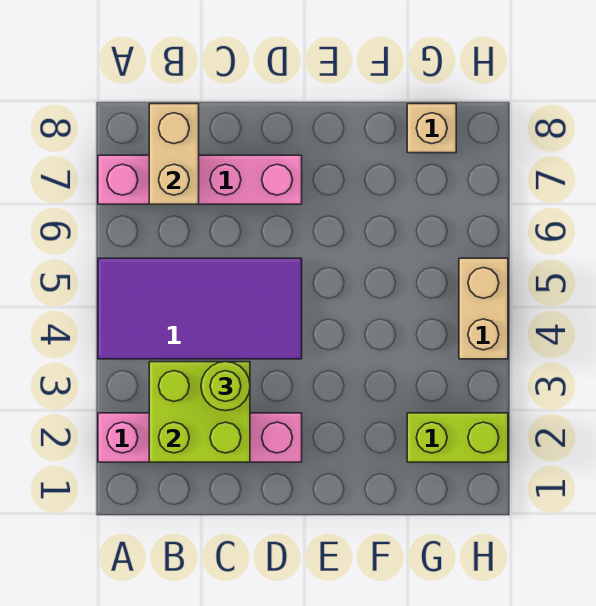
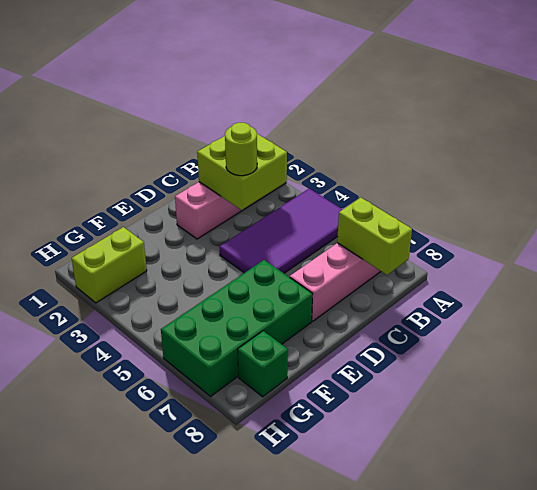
tan brick B7:B8 level 2 -> lime brick B7:B8 level 2
none -> green brick E6:H7 level 1
tan brick G8 level 1 -> green brick G8 level 1
tan brick H4:H5 level 1 -> none

